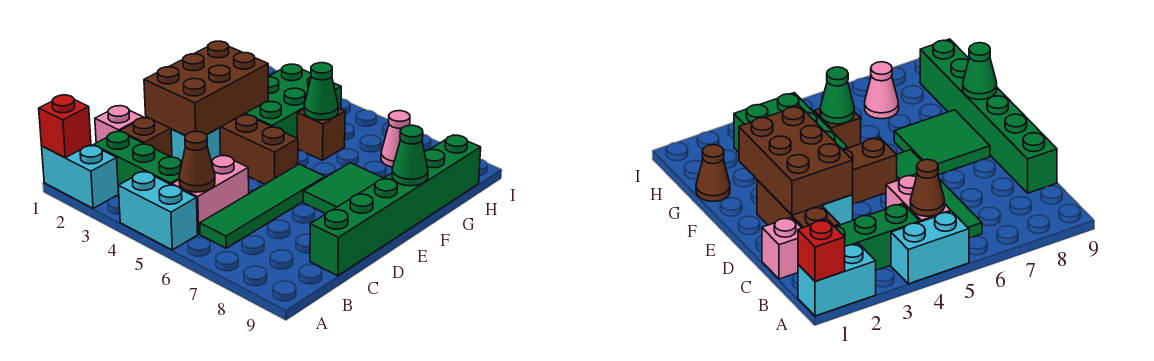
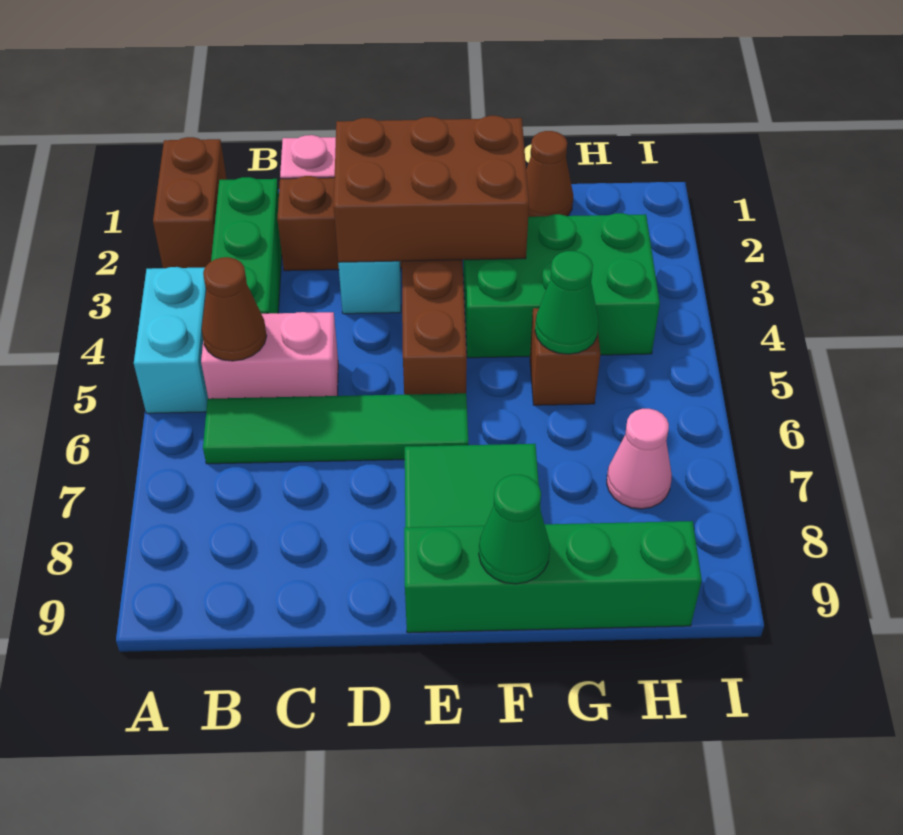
cyan brick A1:A2 level 1 -> brown brick A1:A2 level 1
red brick A1 level 2 -> none
green brick C9:H9 level 1 -> green brick E9:H9 level 1

